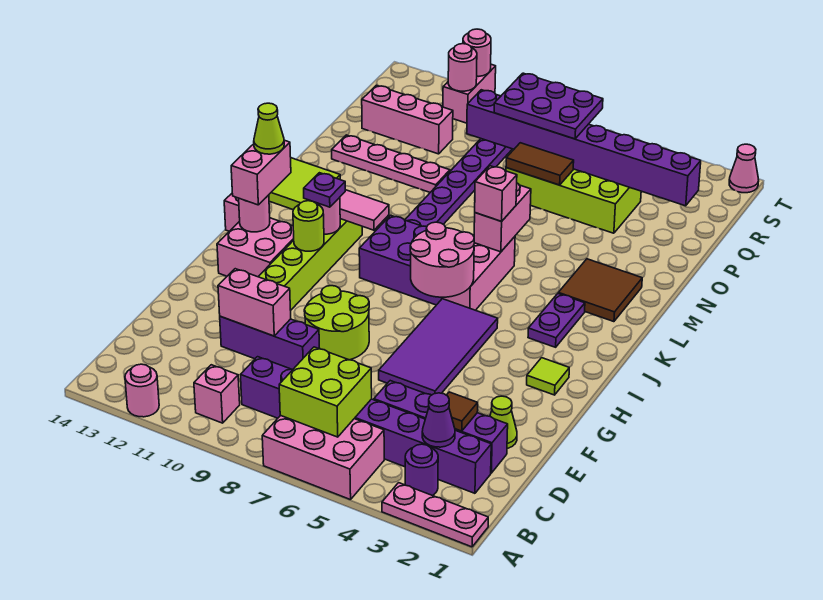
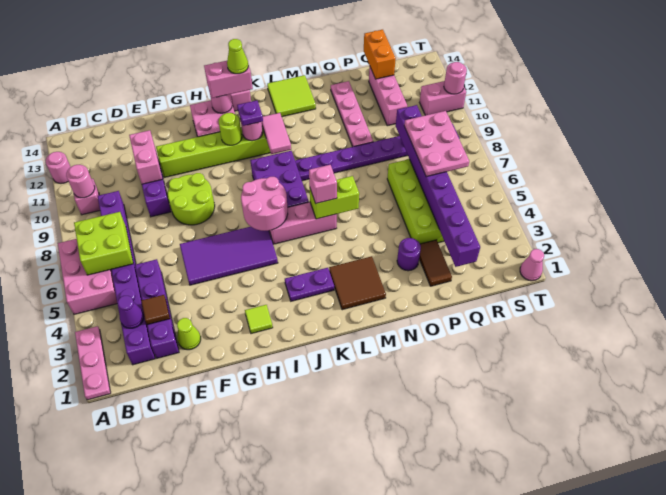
purple round brick B3 level 1 -> purple round brick O3 level 1
pink brick L6:M6 level 2 -> lime brick L6:M6 level 2
brown tile P6:P7 level 2 -> brown tile P2:P3 level 1
purple plate Q6:R8 level 3 -> pink plate Q6:R8 level 3
none -> orange brick Q13:Q14 level 2
pink round brick S11 level 2 -> pink round brick B10 level 2

